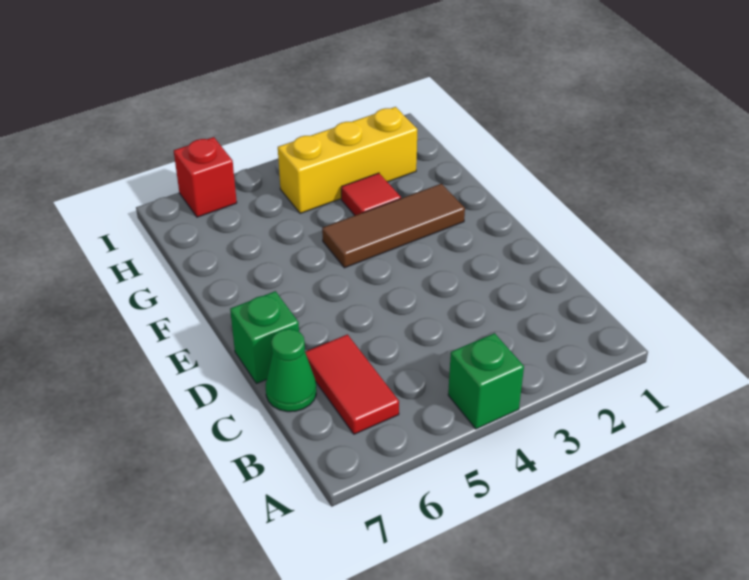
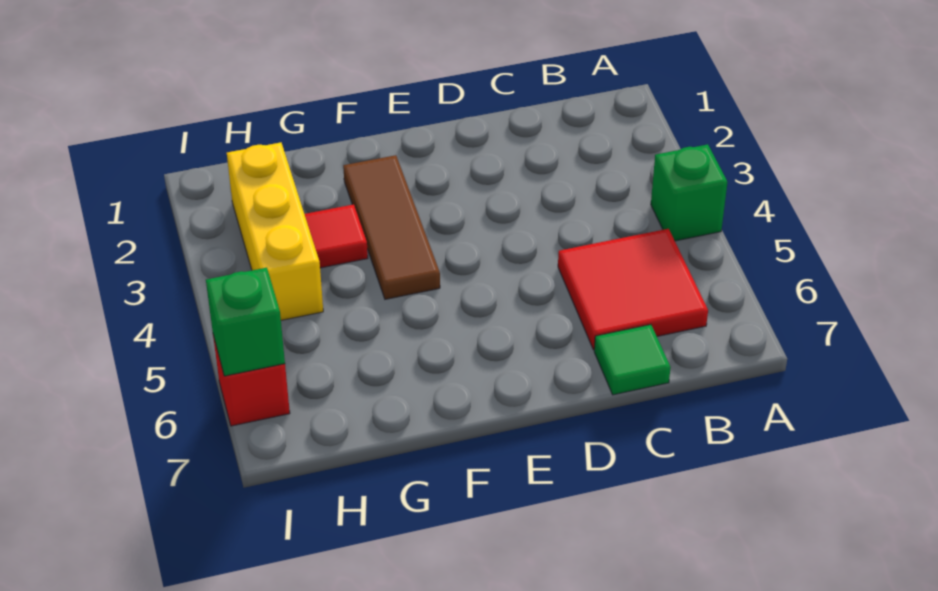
red tile B6:C6 level 1 -> red tile B5:C6 level 1
green cone C7 level 1 -> green tile C7 level 1
green brick D7 level 1 -> green brick I6 level 2

